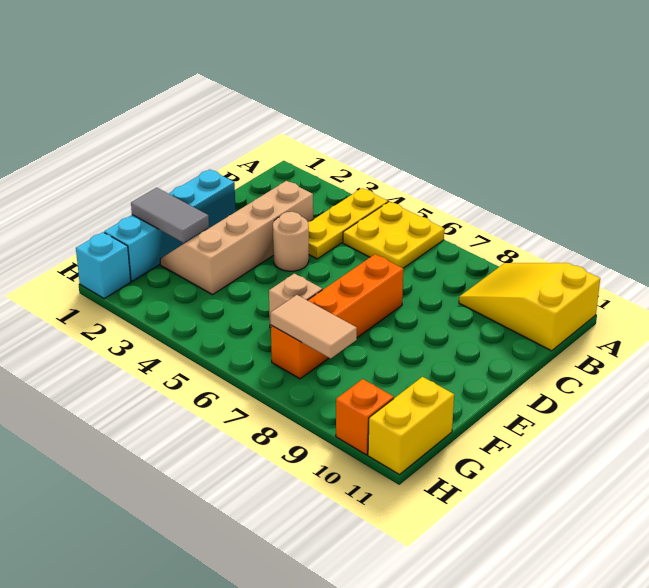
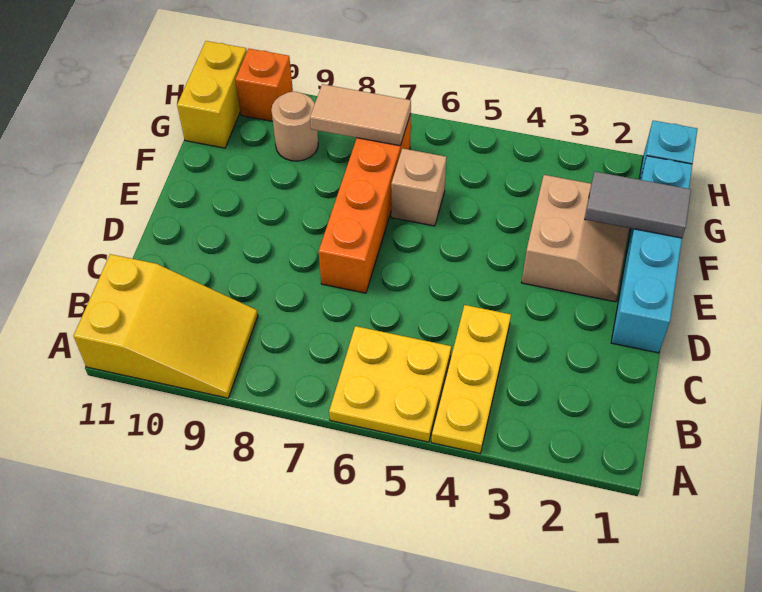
tan slope C2:F3 level 1 top 3 -> tan slope E2:F3 level 1 top 3
tan round brick D4 level 1 -> tan round brick G9 level 1

